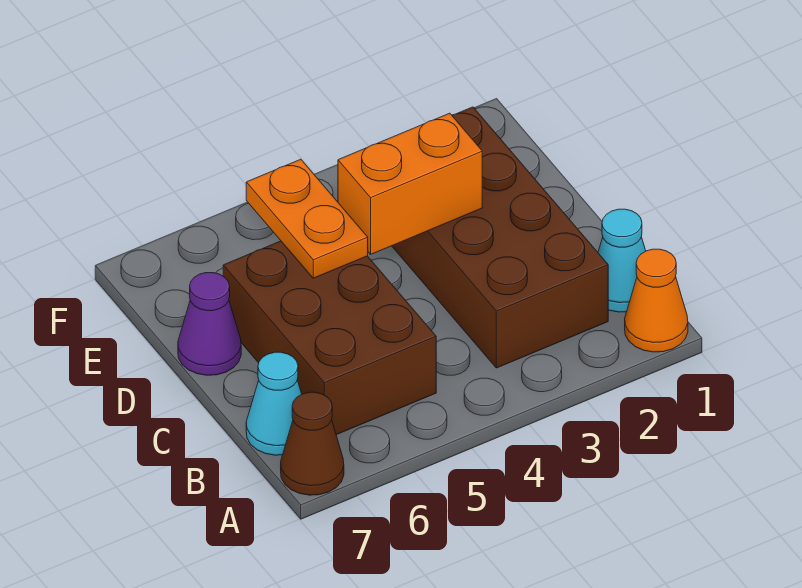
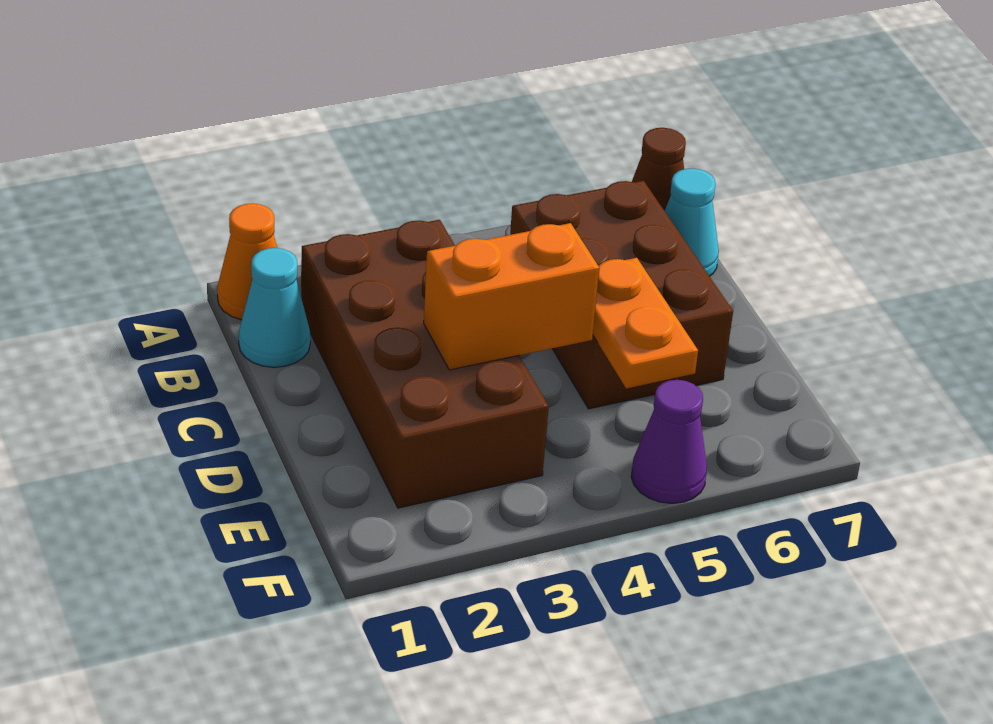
purple cone D7 level 1 -> purple cone F5 level 1

